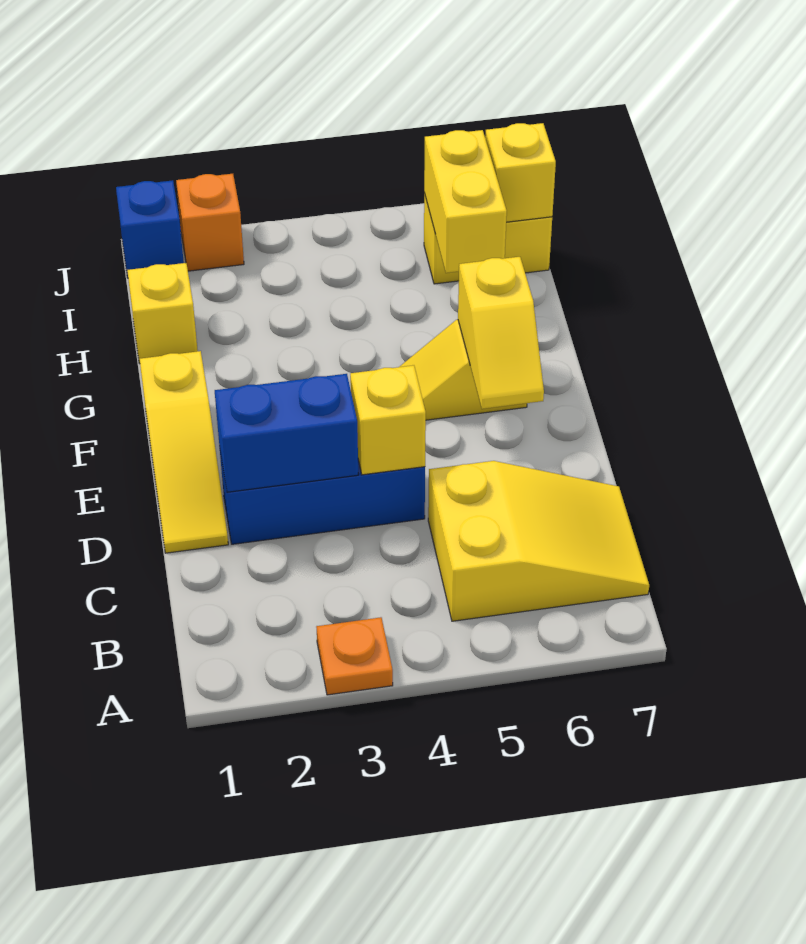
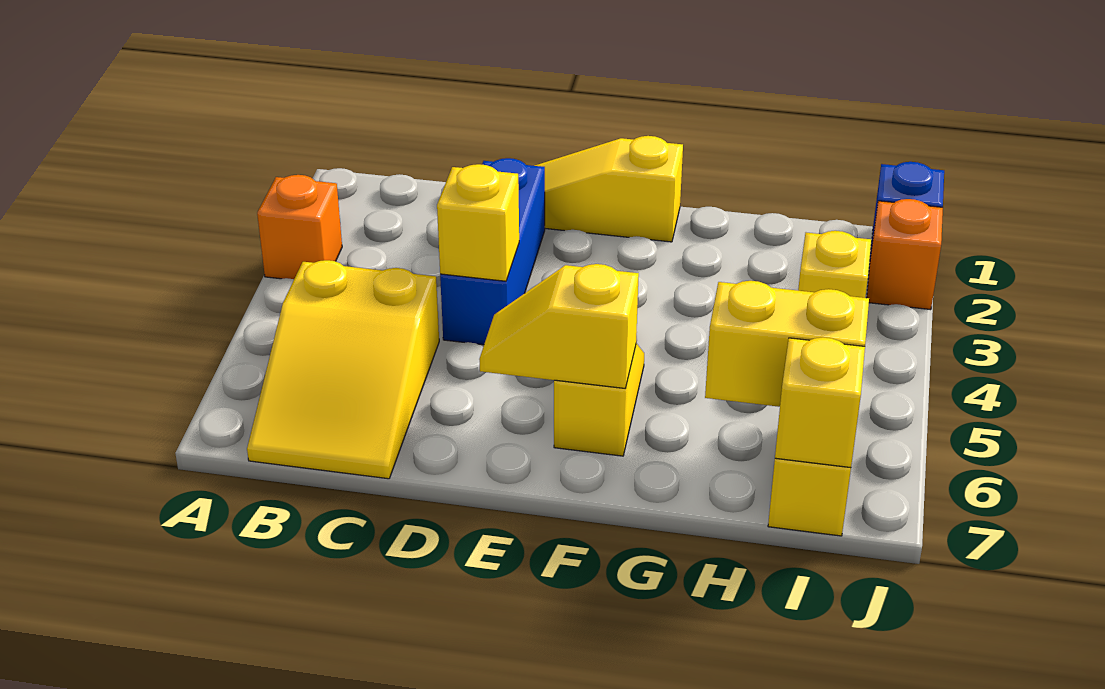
orange plate A3 level 1 -> orange brick A3 level 1
blue brick D2:D3 level 2 -> none
yellow brick H1 level 1 -> yellow brick I3 level 1

